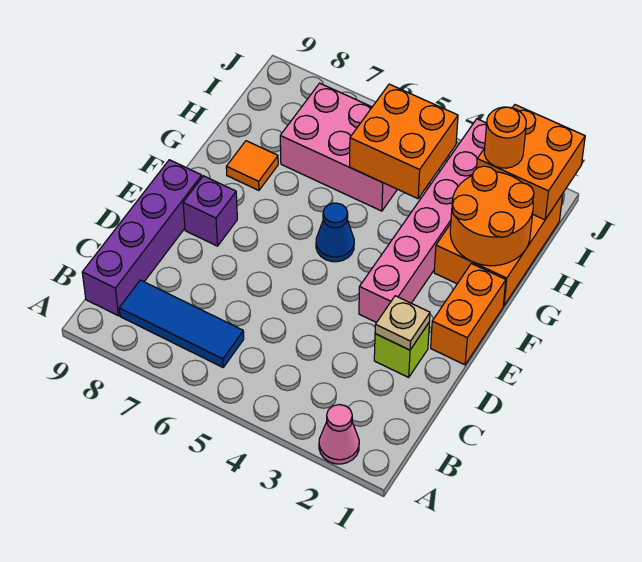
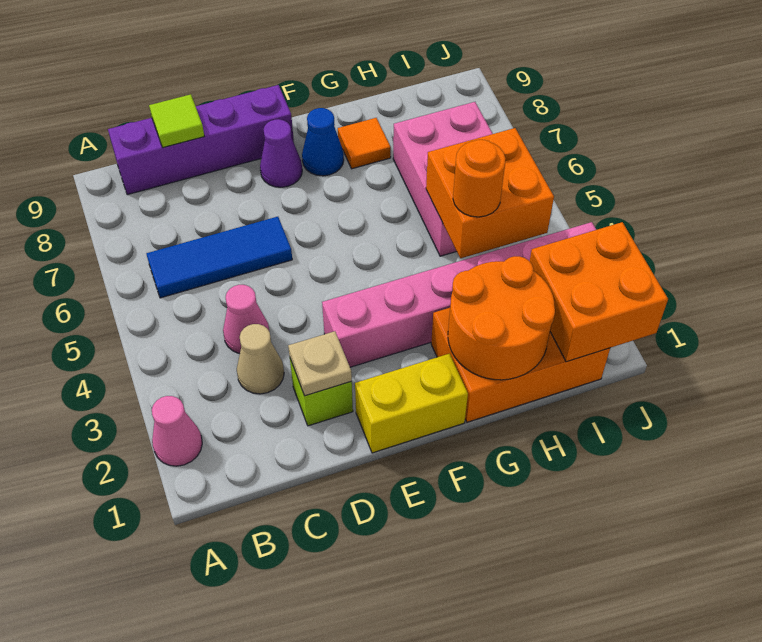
blue tile B6:B8 level 1 -> blue tile B6:D6 level 1
none -> tan cone C3 level 1
none -> pink cone C4 level 1
none -> lime tile C9 level 2
orange brick E1:F1 level 1 -> yellow brick E1:F1 level 1
purple brick E8 level 1 -> purple cone E8 level 1
blue cone F5 level 1 -> blue cone F8 level 1
orange round brick I2 level 3 -> orange round brick H4 level 3

